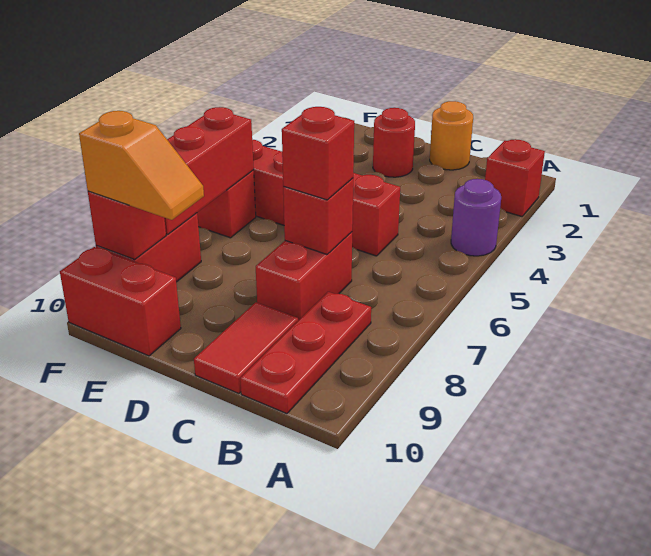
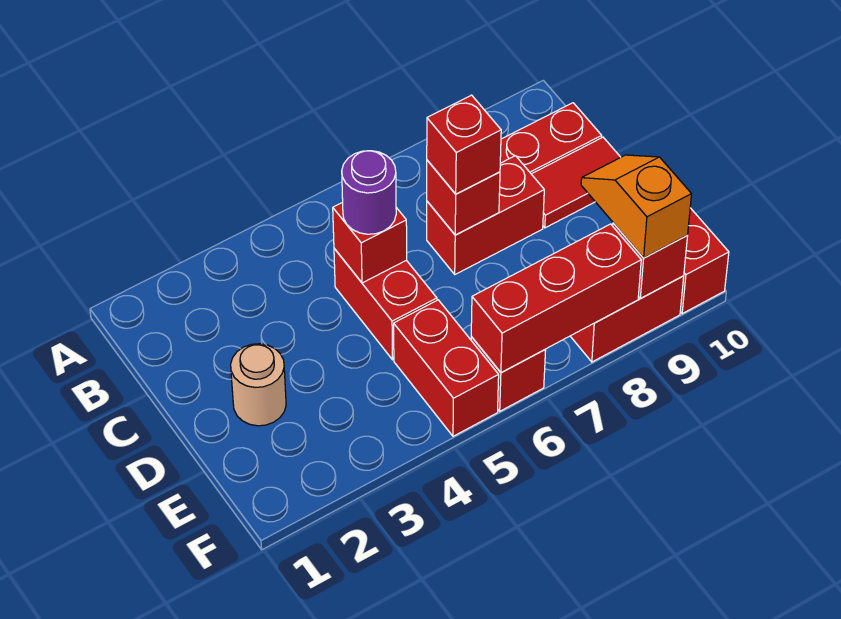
red brick A2 level 1 -> red brick C5 level 2
purple round brick A4 level 1 -> purple round brick C5 level 3
orange round brick C1 level 1 -> none
red round brick D2 level 1 -> tan round brick D2 level 1

